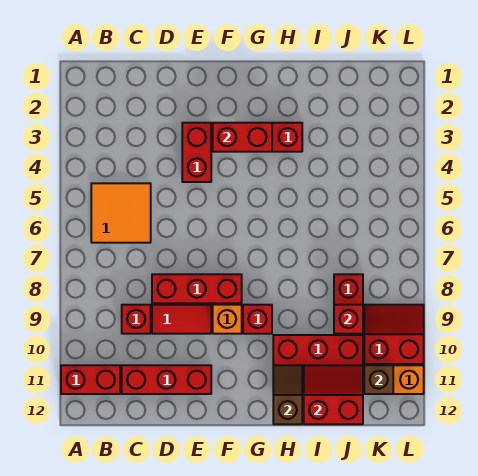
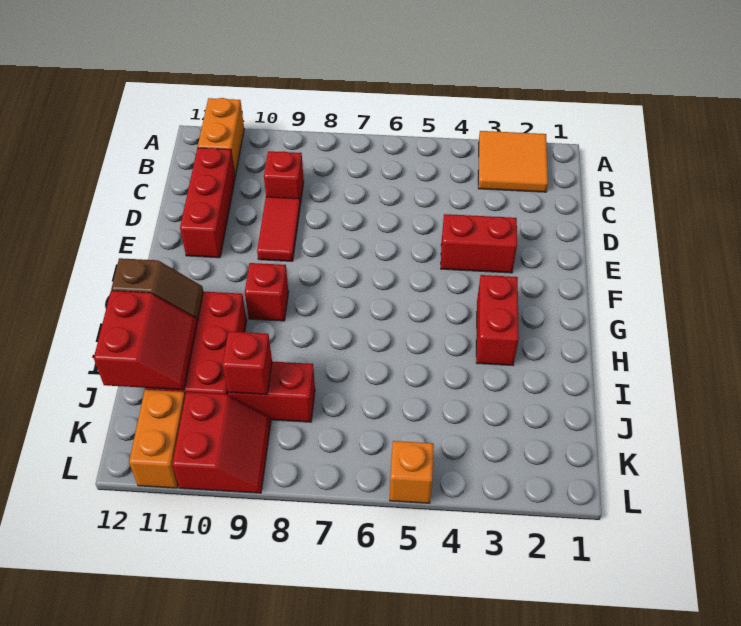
red brick A11:B11 level 1 -> orange brick A11:B11 level 1
orange tile B5:C6 level 1 -> orange tile A2:B3 level 1
red brick D8:F8 level 1 -> none
red brick F3:G3 level 2 -> none
orange brick F9 level 1 -> orange brick L5 level 1
brown brick K11 level 2 -> none

